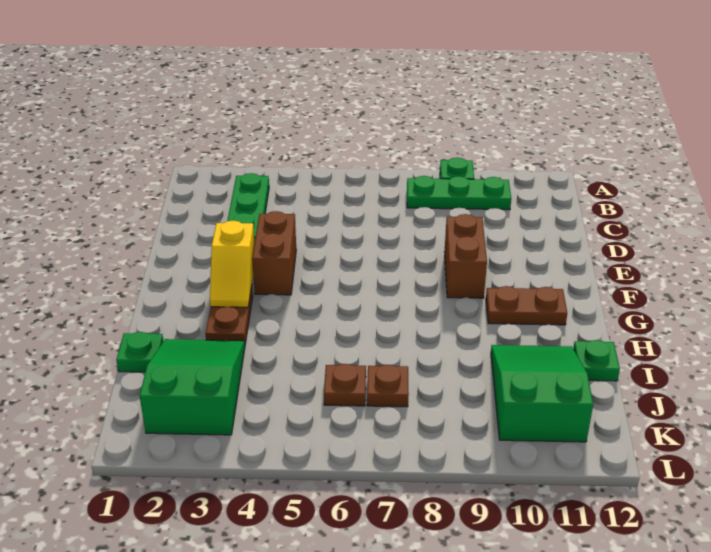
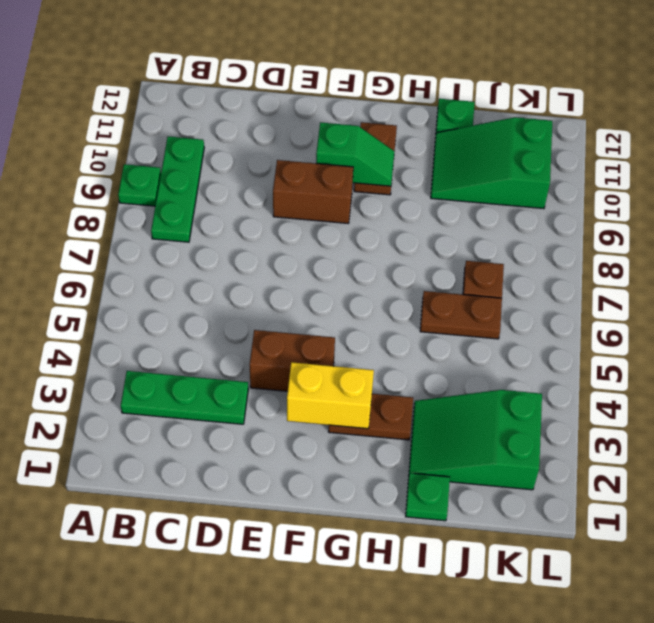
yellow slope F3:G3 level 2 top F -> yellow brick F3:G3 level 2
none -> green slope F10:G10 level 2 top F
brown plate J6 level 1 -> brown plate I6:J6 level 1

